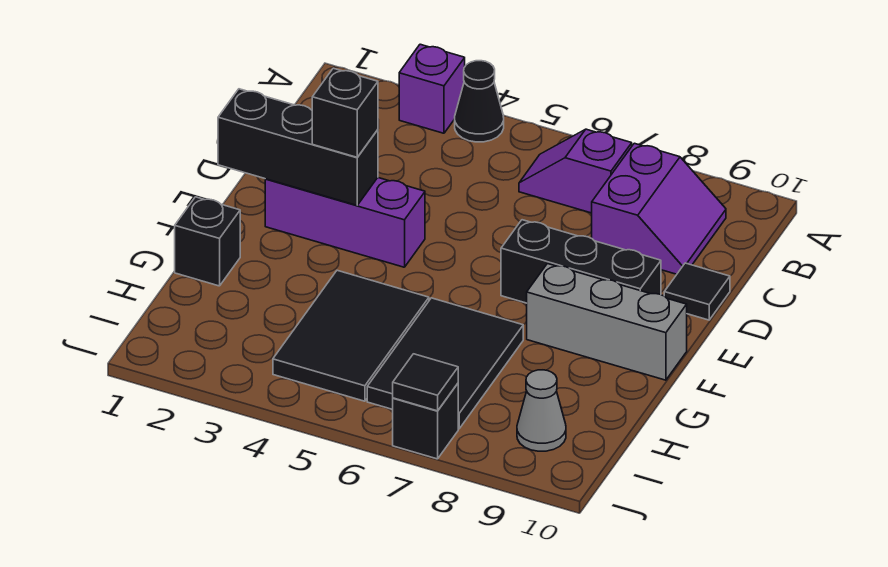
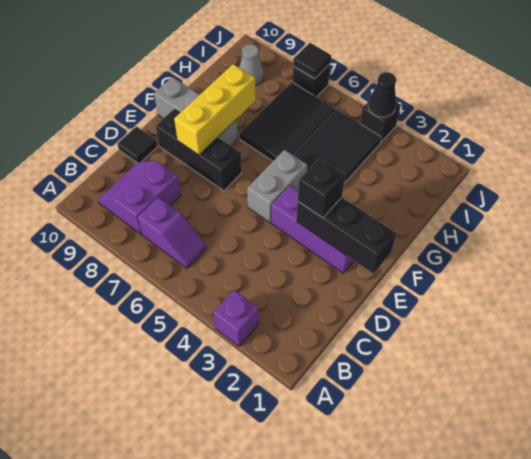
black cone A4 level 1 -> black cone J4 level 2
none -> grey brick E5:F5 level 1
none -> yellow brick E8:G8 level 2
black brick G1 level 1 -> black brick J4 level 1

